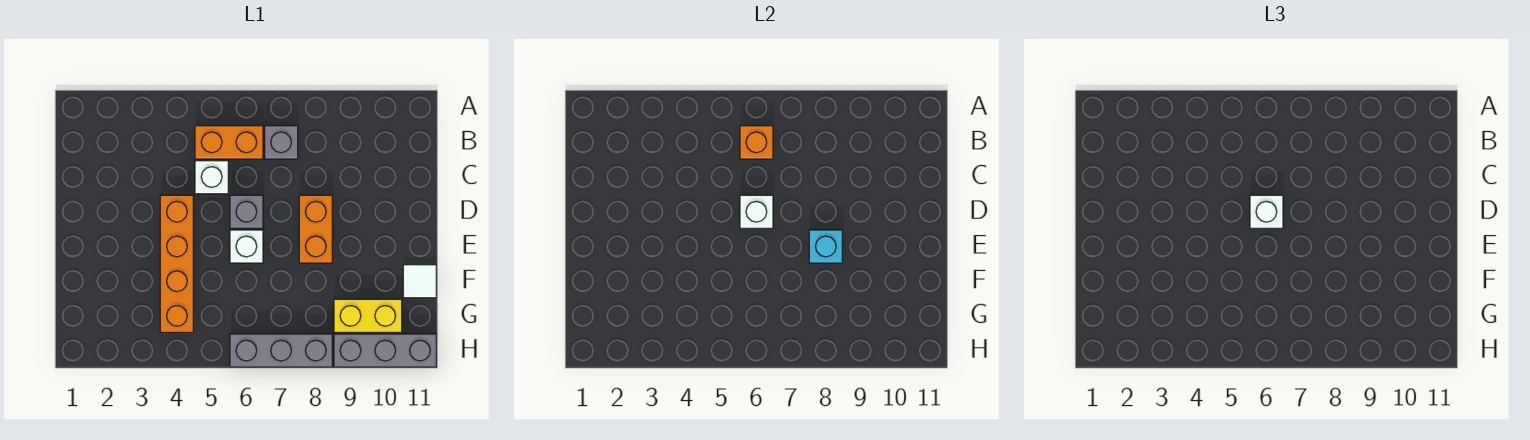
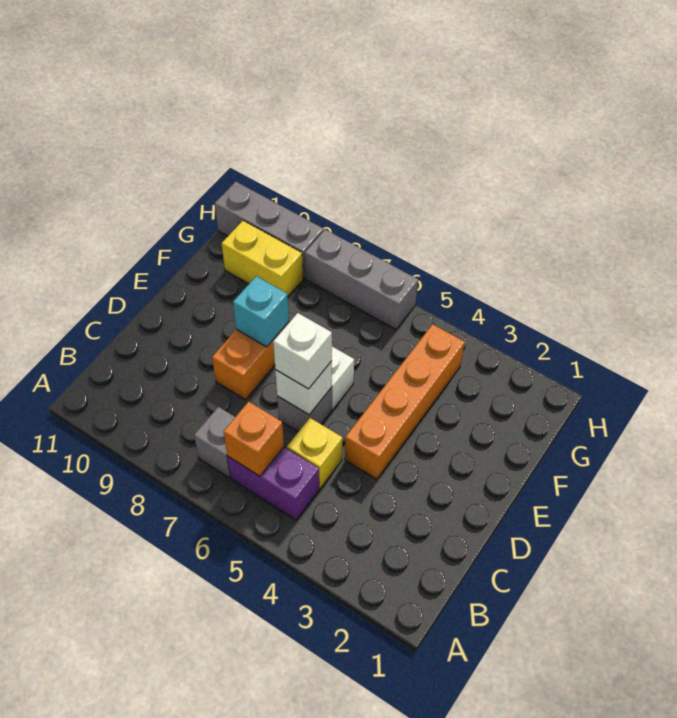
orange brick B5:B6 level 1 -> purple brick B5:B6 level 1
white brick C5 level 1 -> yellow brick C5 level 1
white tile F11 level 1 -> none

